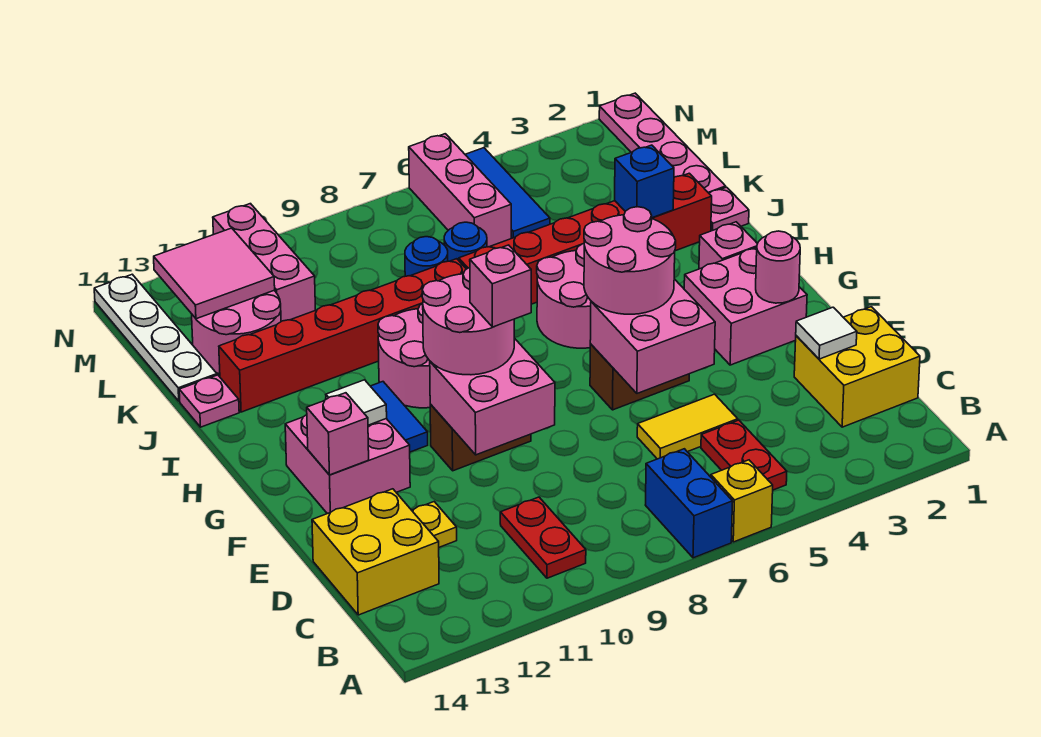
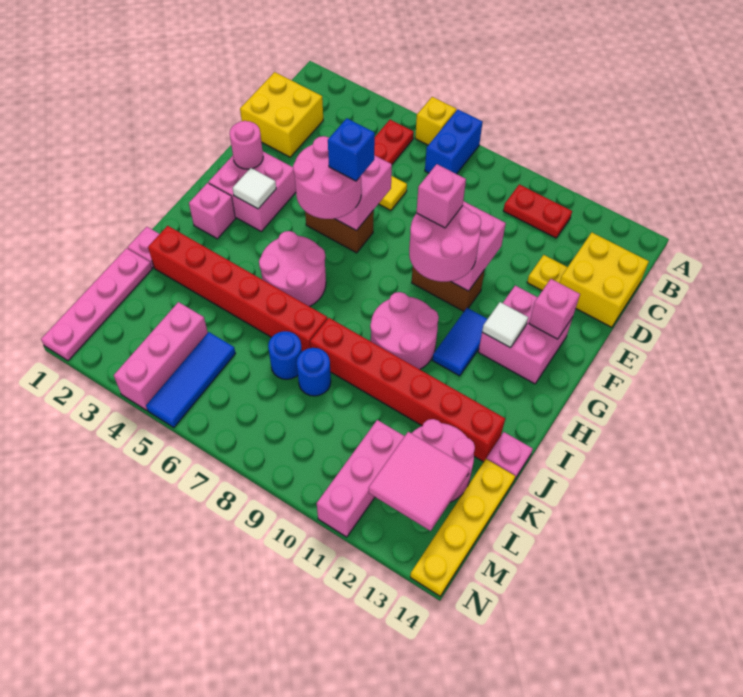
red plate B10:C10 level 1 -> red plate B10:B11 level 1
white tile D2 level 2 -> white tile G3 level 2
blue brick J3 level 2 -> blue brick F6 level 4
white plate K14:N14 level 1 -> yellow plate K14:N14 level 1
pink brick L6:N6 level 1 -> pink brick L4:N4 level 1

